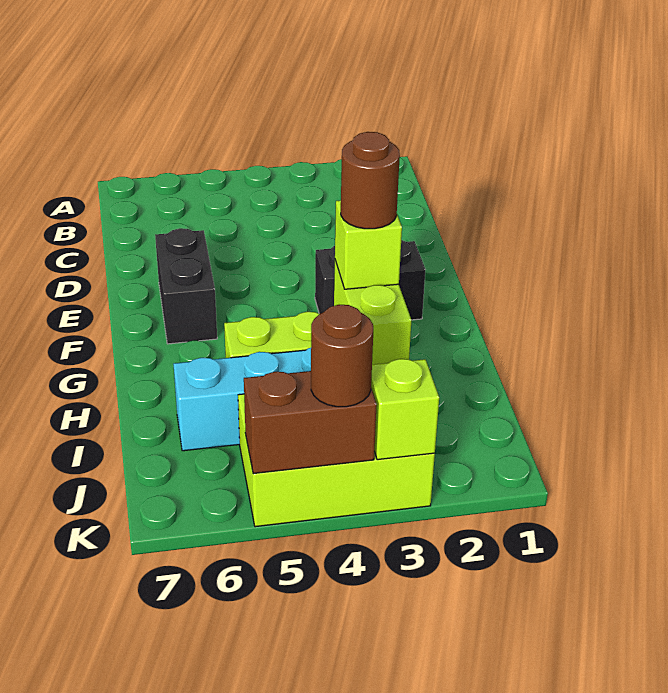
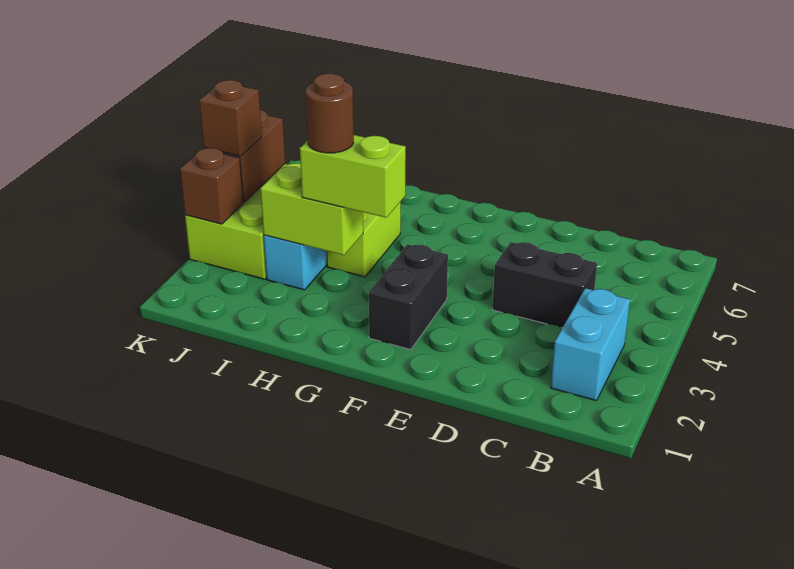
none -> cyan brick B2:B3 level 1
black brick E6:F6 level 1 -> black brick C4:D4 level 1
lime brick H3 level 3 -> lime brick G3:H3 level 3
lime brick K3 level 2 -> brown brick K3 level 2
brown round brick K4 level 3 -> brown brick K4 level 3

